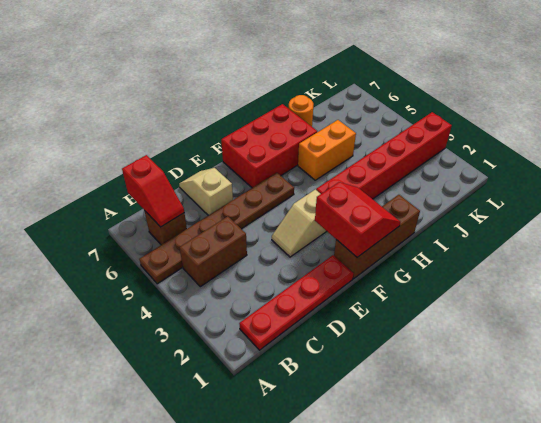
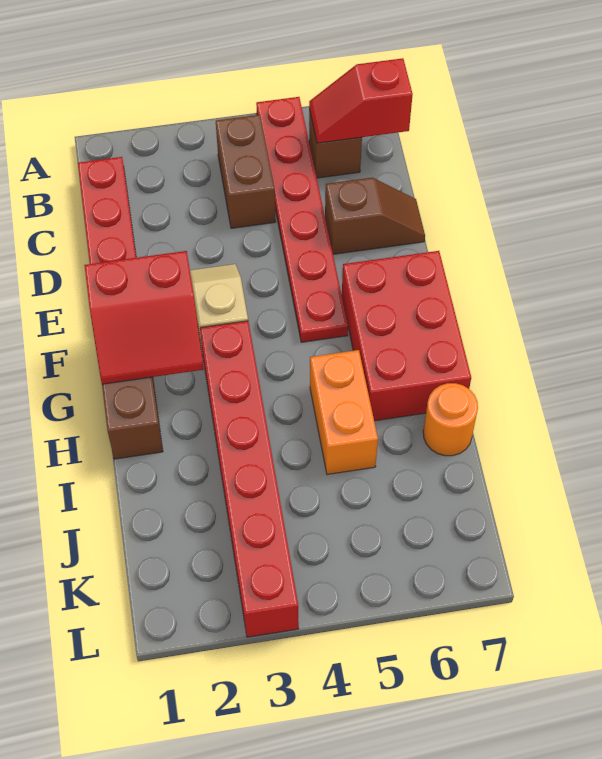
brown plate A5:F5 level 1 -> red plate A5:F5 level 1
tan slope D6:D7 level 1 top 6 -> brown slope D6:D7 level 1 top 6

